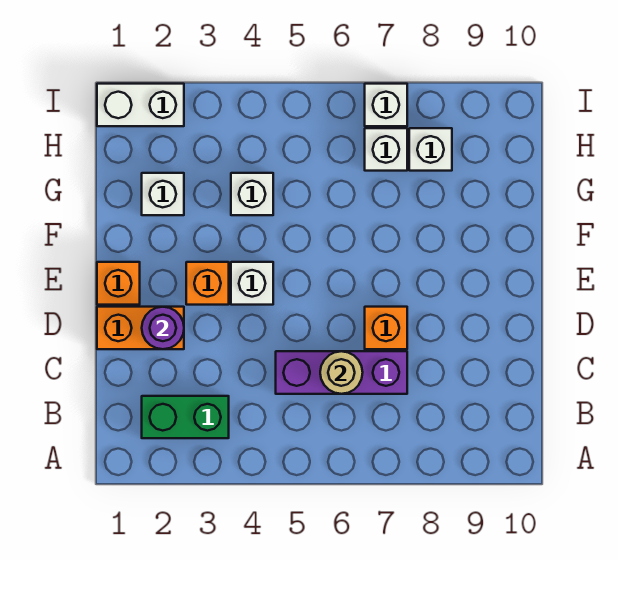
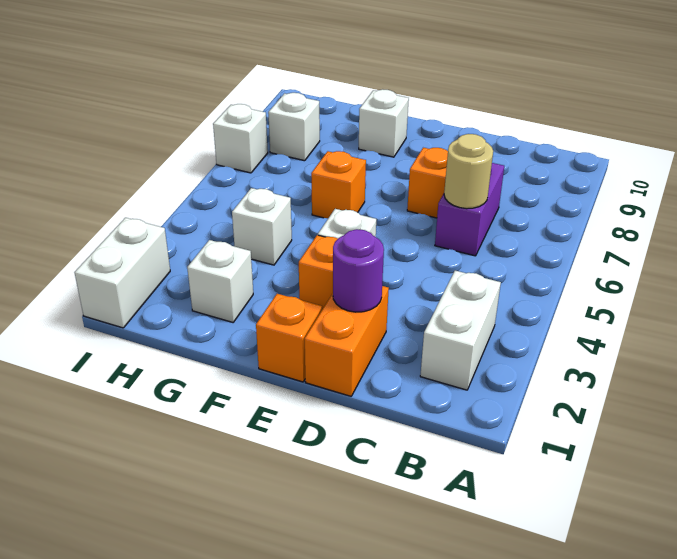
green brick B2:B3 level 1 -> white brick B2:B3 level 1
purple brick C5:C7 level 1 -> purple brick C6:C7 level 1
none -> orange brick F6 level 1
white brick H7 level 1 -> white brick F9 level 1

